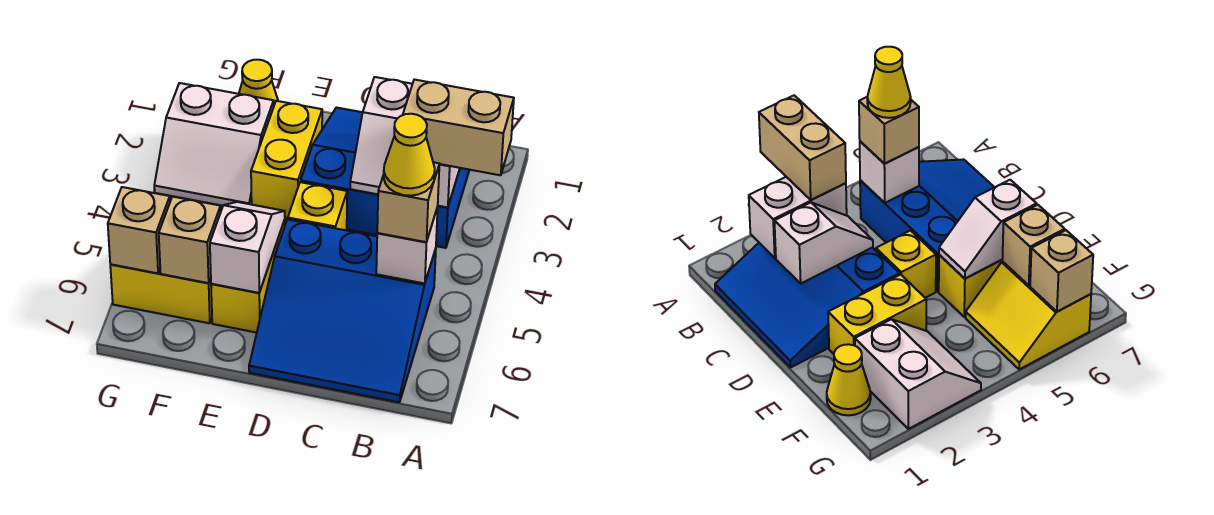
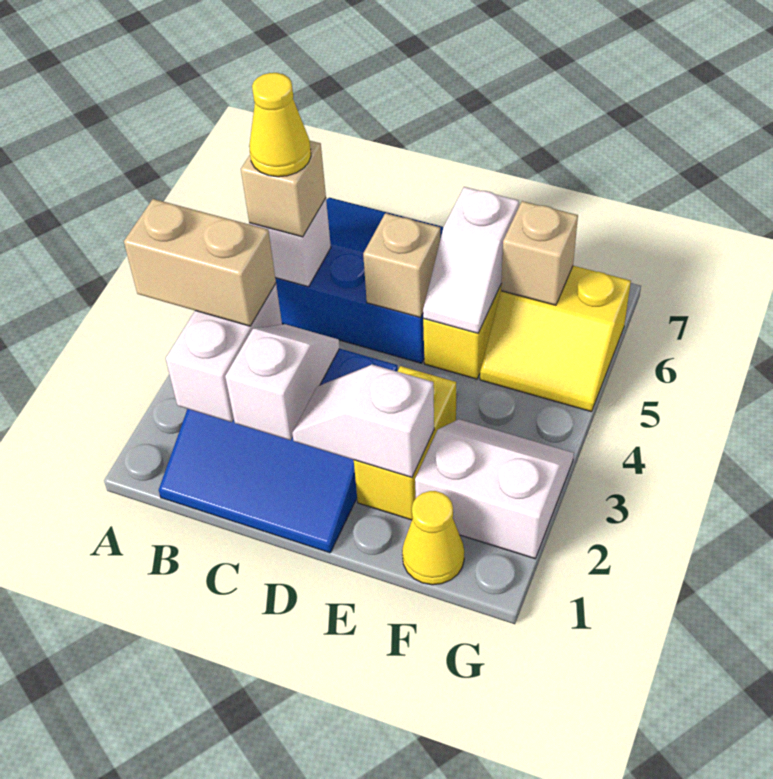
none -> white slope D2:E2 level 2 top E
yellow brick D4 level 1 -> none
tan brick G6 level 2 -> tan brick D5 level 2

